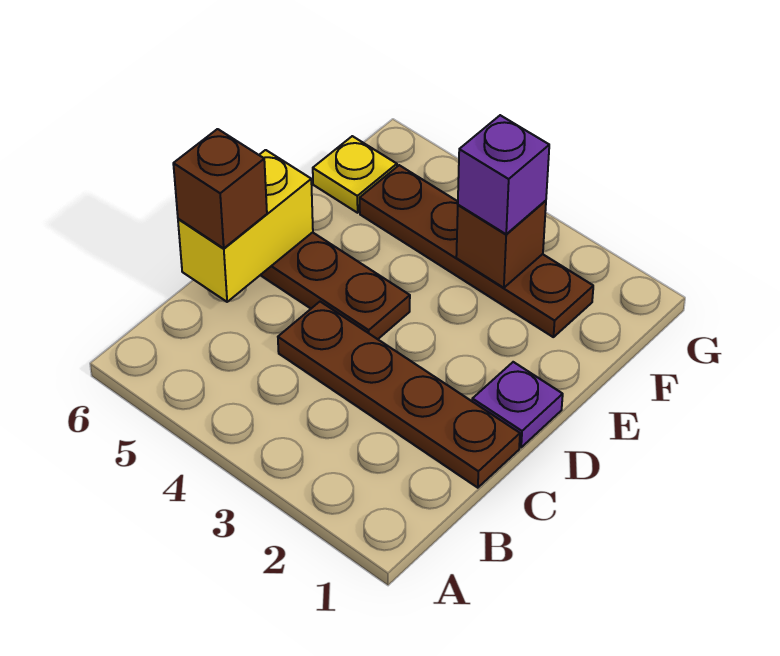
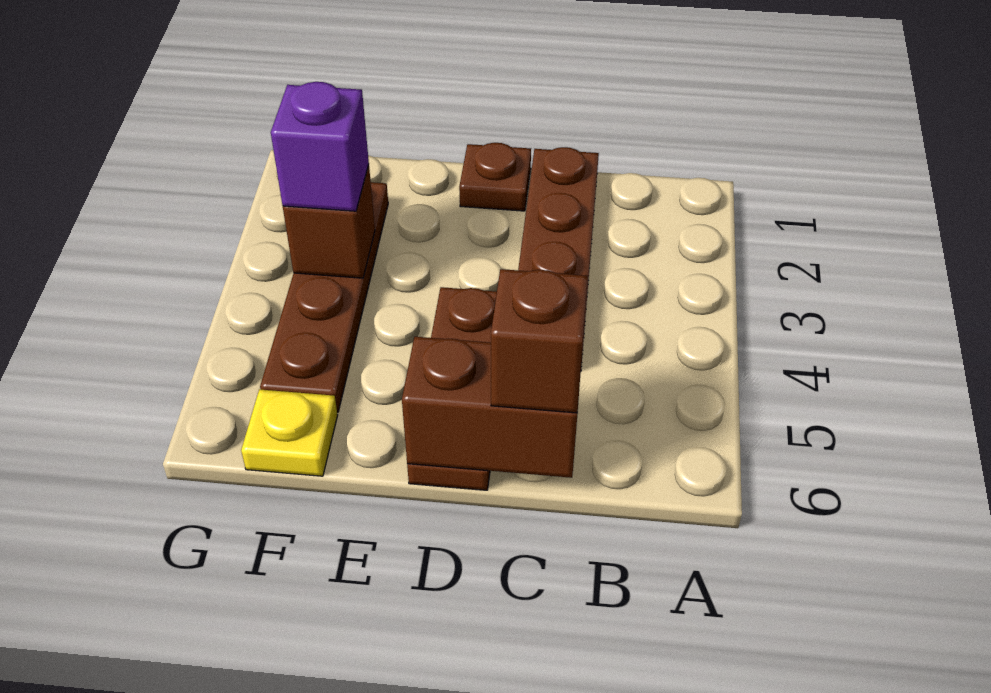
yellow brick C6:D6 level 2 -> brown brick C6:D6 level 2
purple plate D1 level 1 -> brown plate D1 level 1

